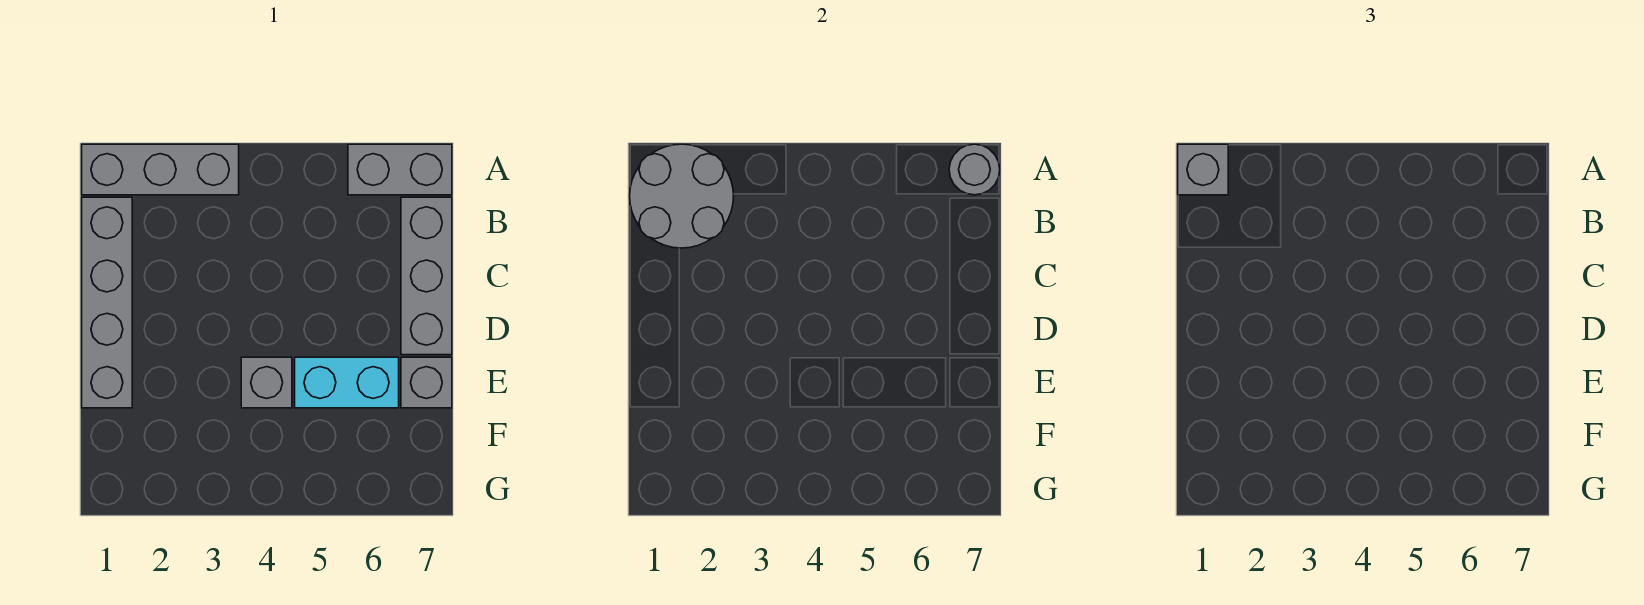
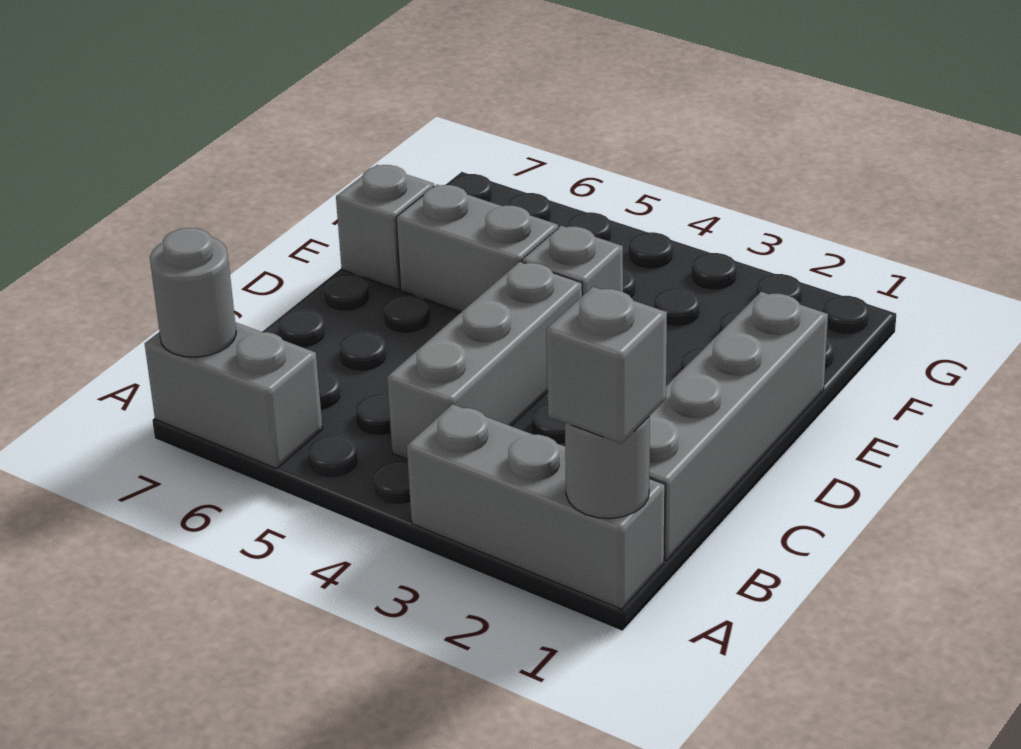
grey round brick A1:B2 level 2 -> grey round brick A1 level 2
grey brick B7:D7 level 1 -> grey brick B4:D4 level 1
cyan brick E5:E6 level 1 -> grey brick E5:E6 level 1

